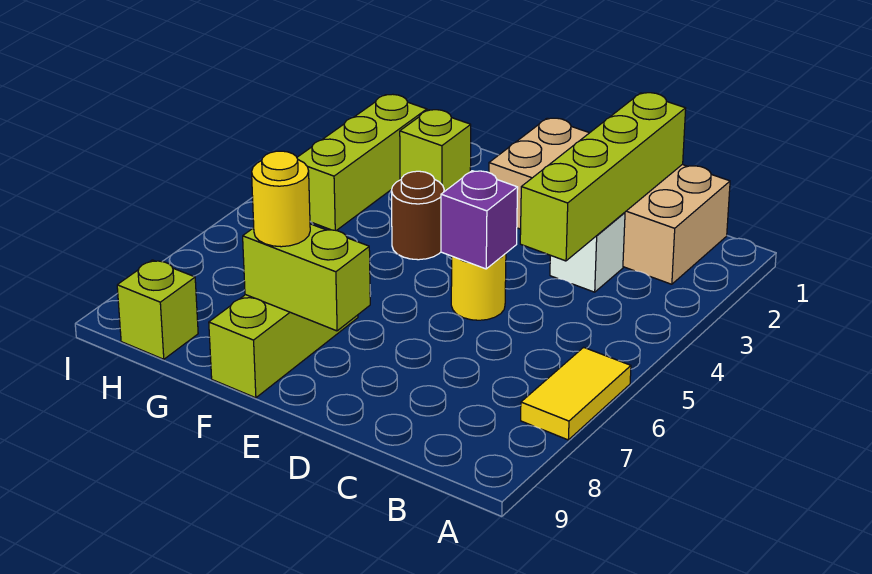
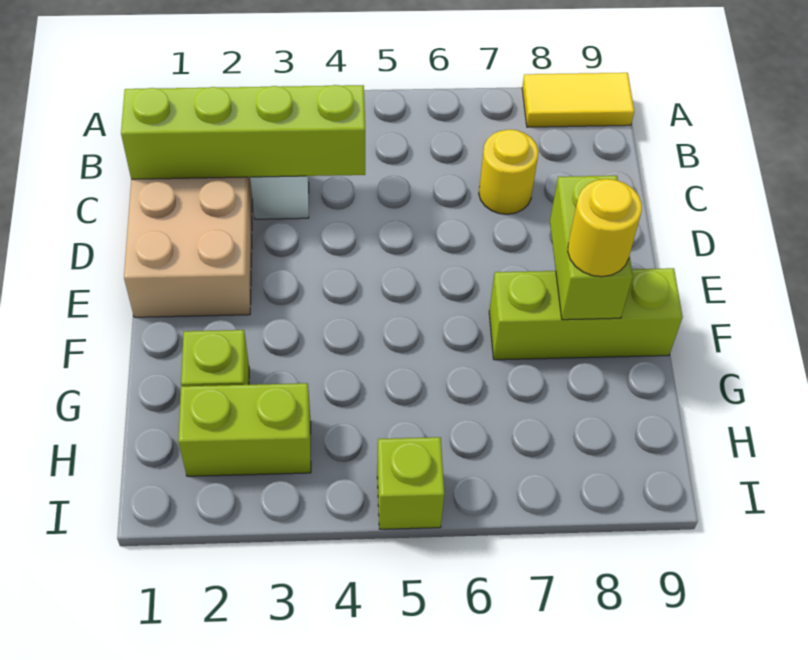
yellow tile A6:A7 level 1 -> yellow tile A8:A9 level 1
yellow round brick D5 level 1 -> yellow round brick C7 level 1
purple brick D5 level 2 -> none
brown round brick F4 level 1 -> none
lime brick H2:H4 level 1 -> lime brick H2:H3 level 1
lime brick H9 level 1 -> lime brick I5 level 1

